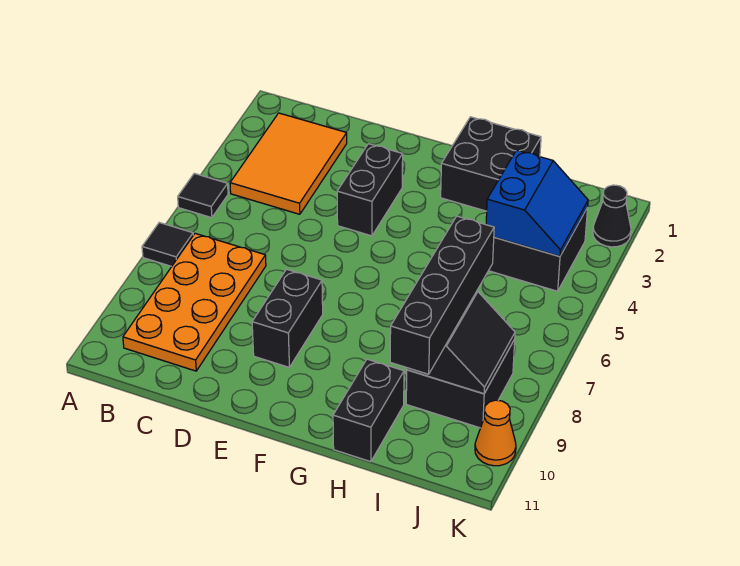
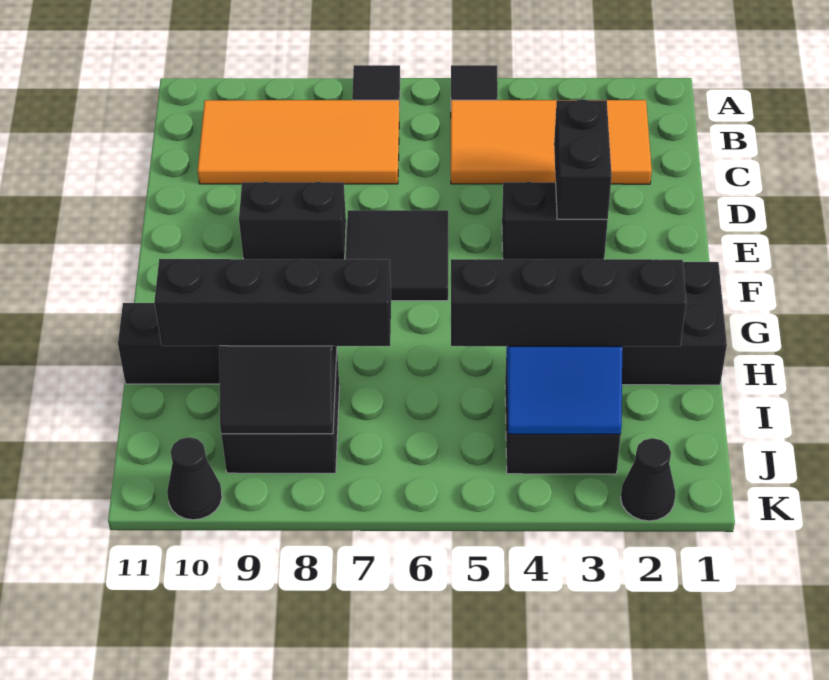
orange tile B2:C4 level 1 -> orange tile B2:C5 level 1
orange plate B7:C10 level 1 -> orange tile B7:C10 level 1
none -> black brick D3:E3 level 2
none -> black tile E6:F7 level 1
none -> black brick I2:I5 level 3
orange cone K10 level 1 -> black cone K10 level 1

